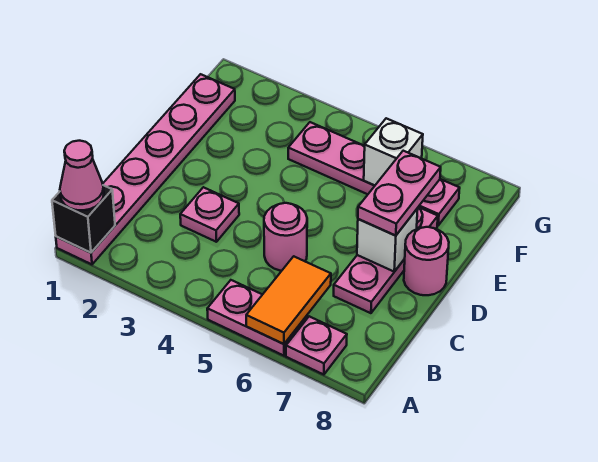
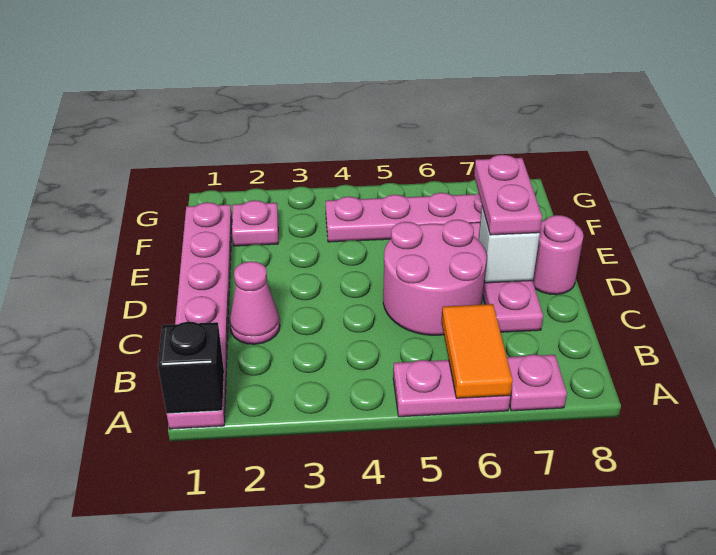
pink cone A1 level 3 -> pink cone C2 level 1
pink plate C3 level 1 -> pink plate F2 level 1
pink round brick C5 level 1 -> pink round brick C5:D6 level 1
white brick F6 level 2 -> none

